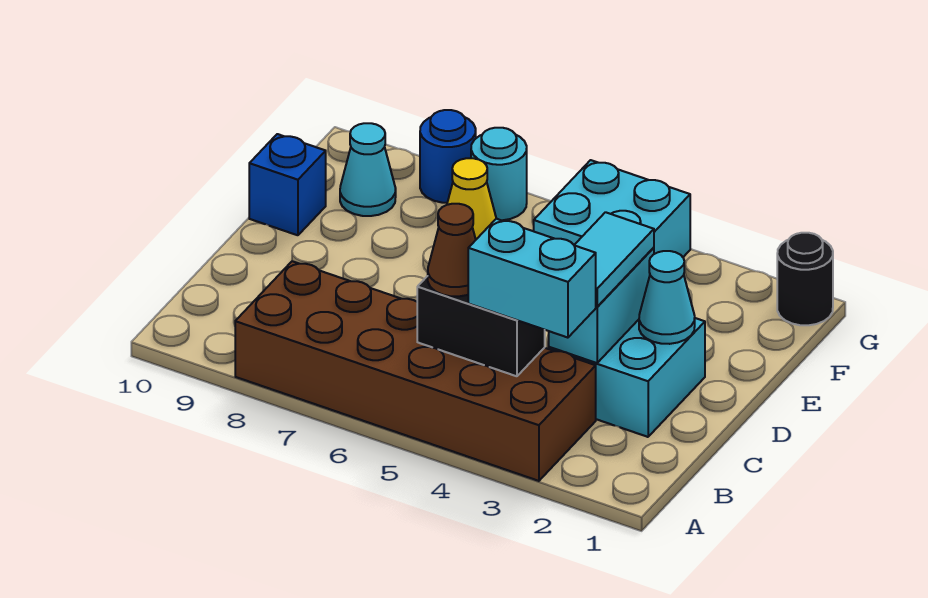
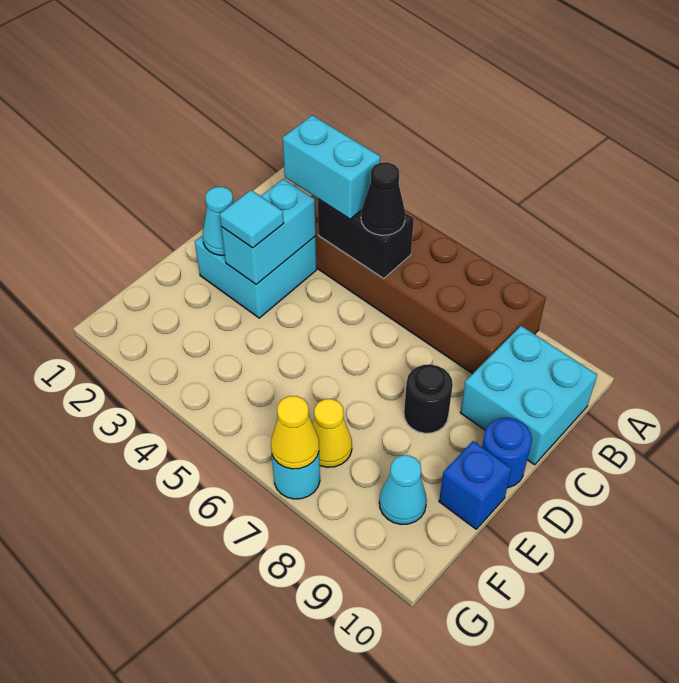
brown cone B5 level 3 -> black cone B5 level 3
cyan tile C3:D3 level 3 -> cyan tile D3 level 3
cyan brick F4:G5 level 1 -> cyan brick B9:C10 level 1
black round brick G1 level 1 -> black round brick D8 level 1
none -> yellow cone G7 level 2
blue round brick G8 level 1 -> blue round brick D10 level 1

